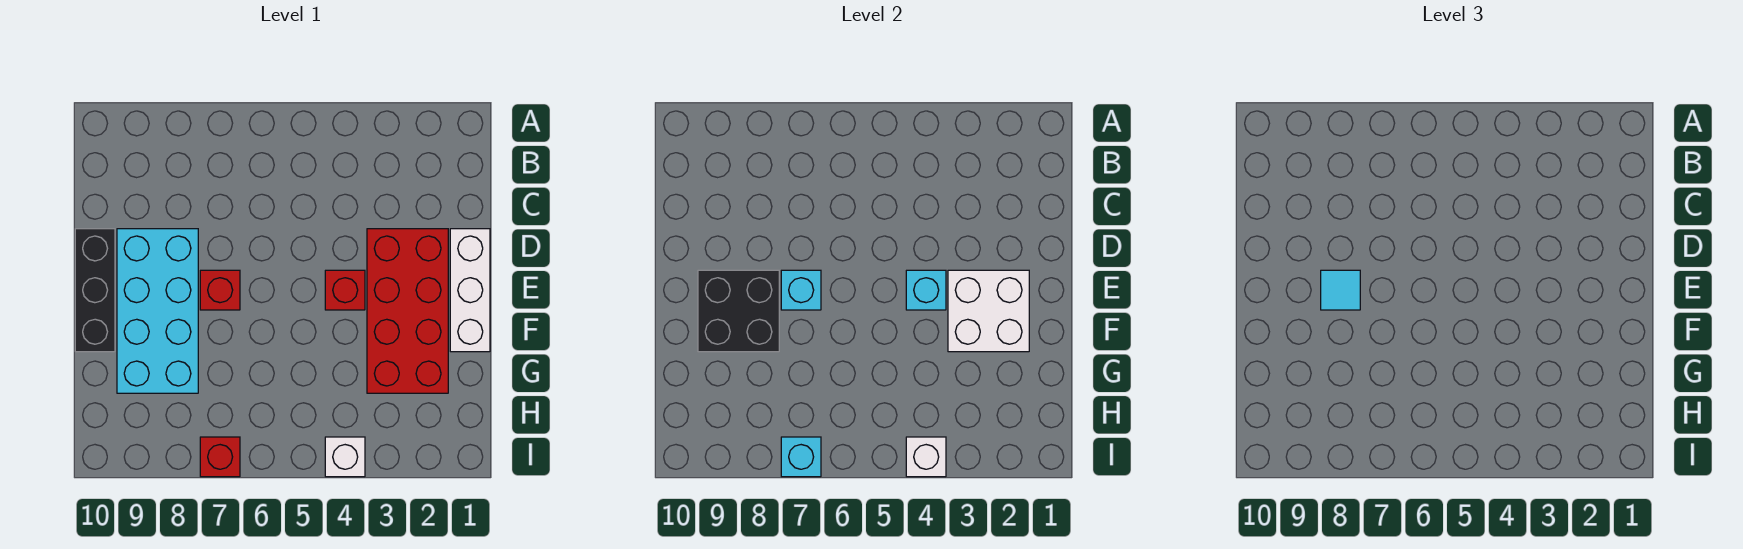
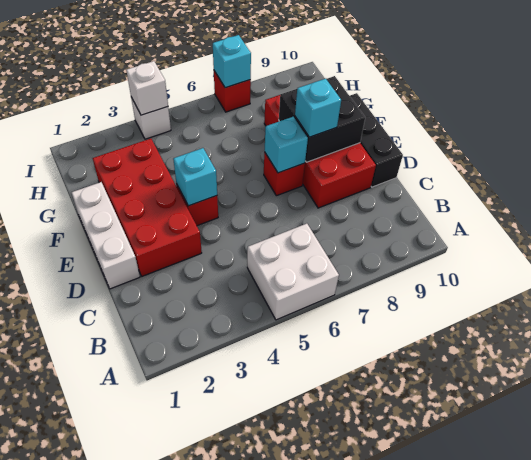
cyan brick D8:G9 level 1 -> red brick D8:G9 level 1
white brick E2:F3 level 2 -> white brick A5:B6 level 1
cyan tile E8 level 3 -> cyan brick E8 level 3

